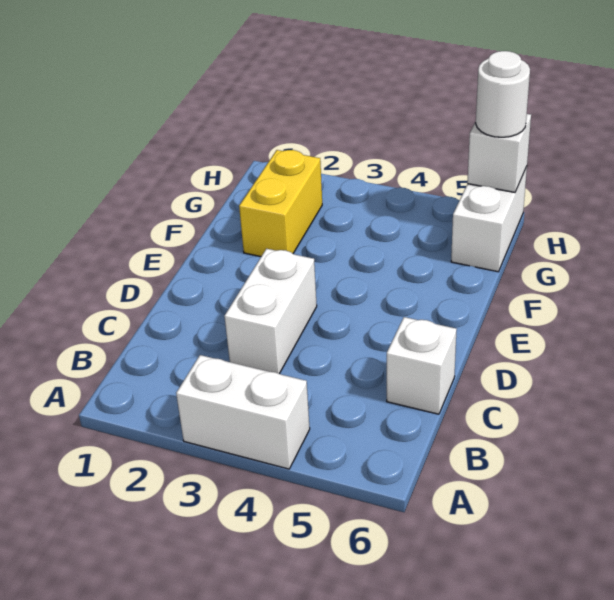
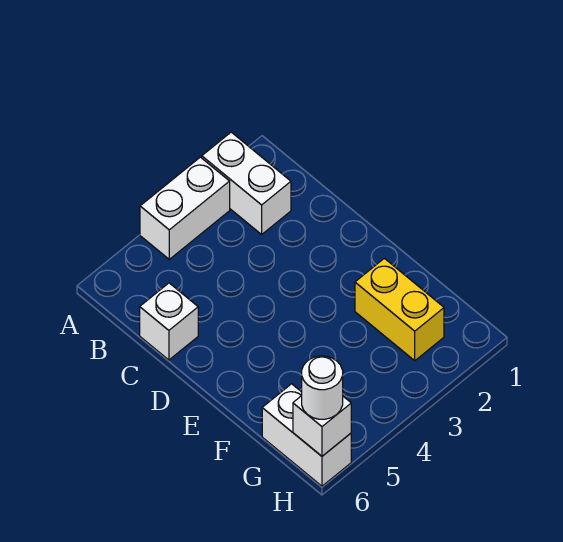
white brick C3:D3 level 1 -> white brick A2:B2 level 1

